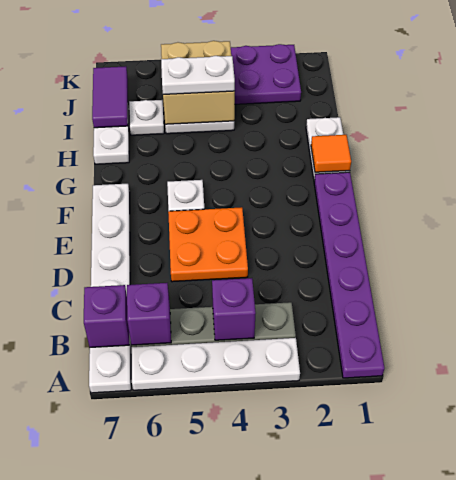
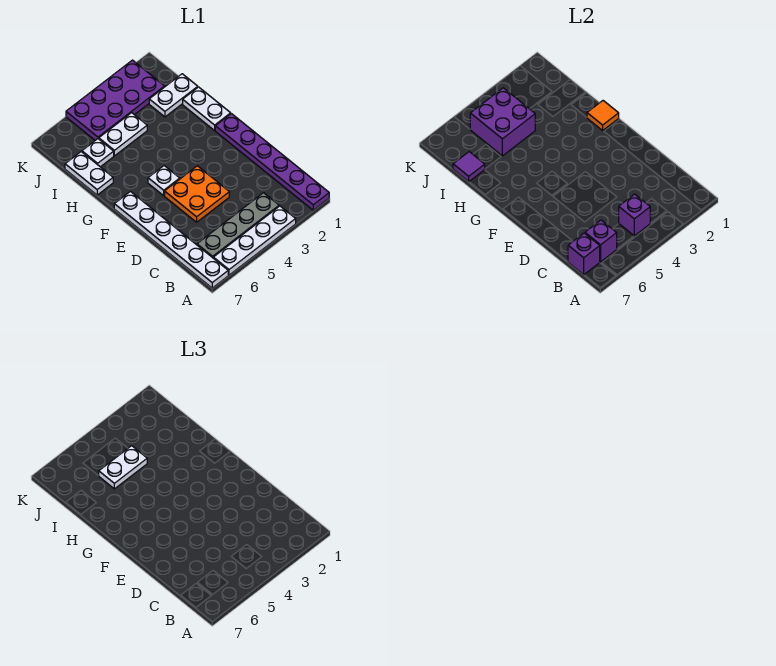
none -> white plate I1:I2 level 1
tan brick I4:J5 level 2 -> purple brick I4:J5 level 2
purple tile I7:J7 level 2 -> purple tile I7 level 2

